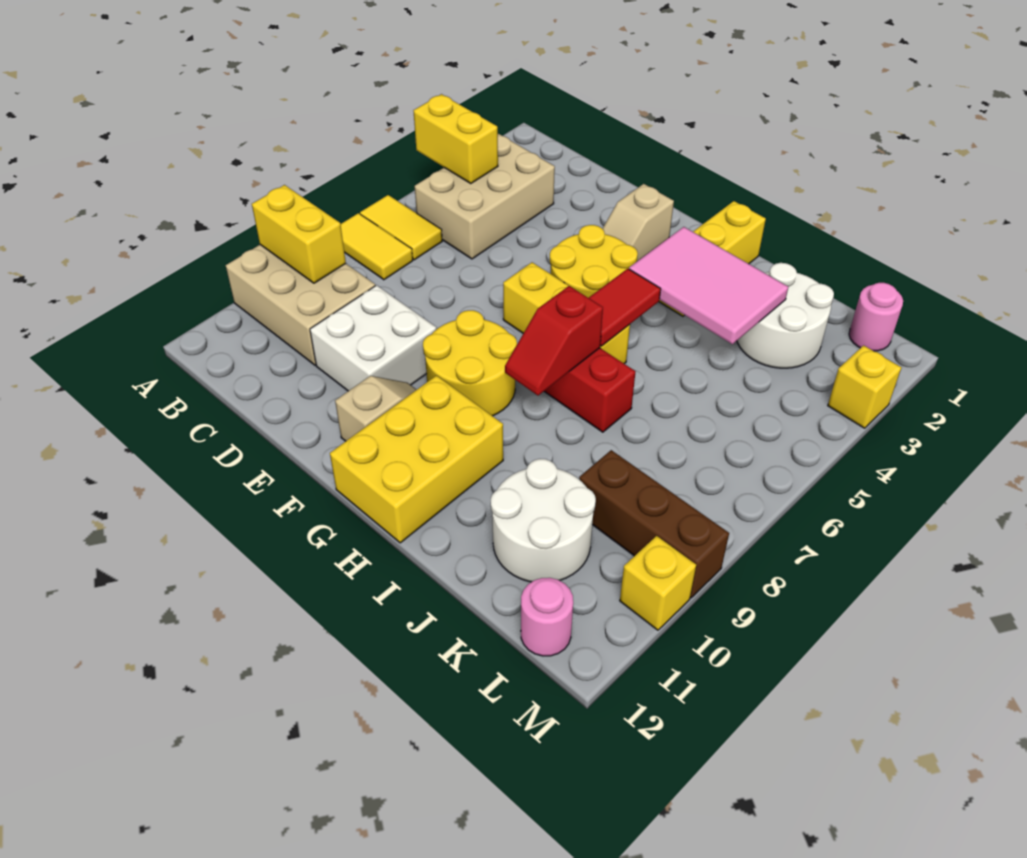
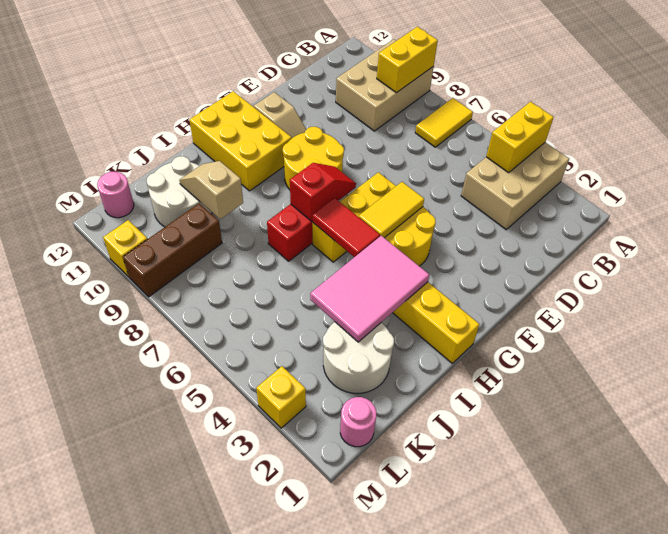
yellow tile A6:B6 level 1 -> yellow tile F5:G5 level 2
tan brick B3:C5 level 1 -> tan brick A3:C4 level 1
white brick D9:E10 level 1 -> none
tan slope F2:F3 level 1 top 2 -> tan slope J9:J10 level 2 top 9
red slope H7:H8 level 2 top 7 -> red slope G7:H7 level 2 top H

